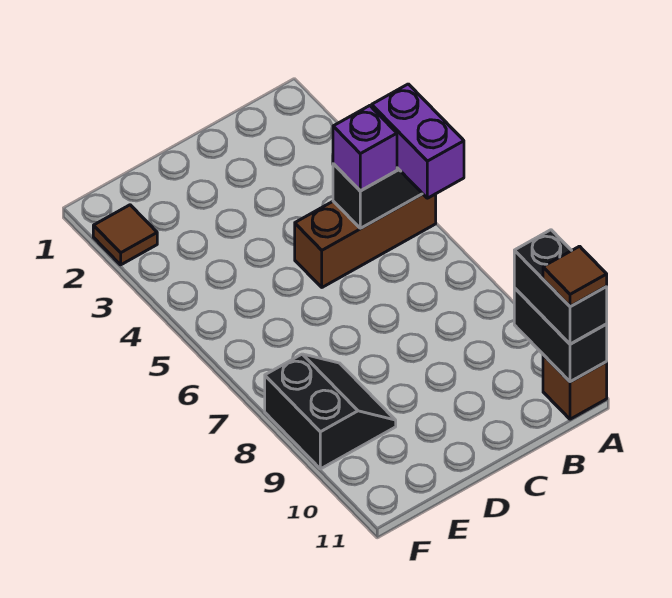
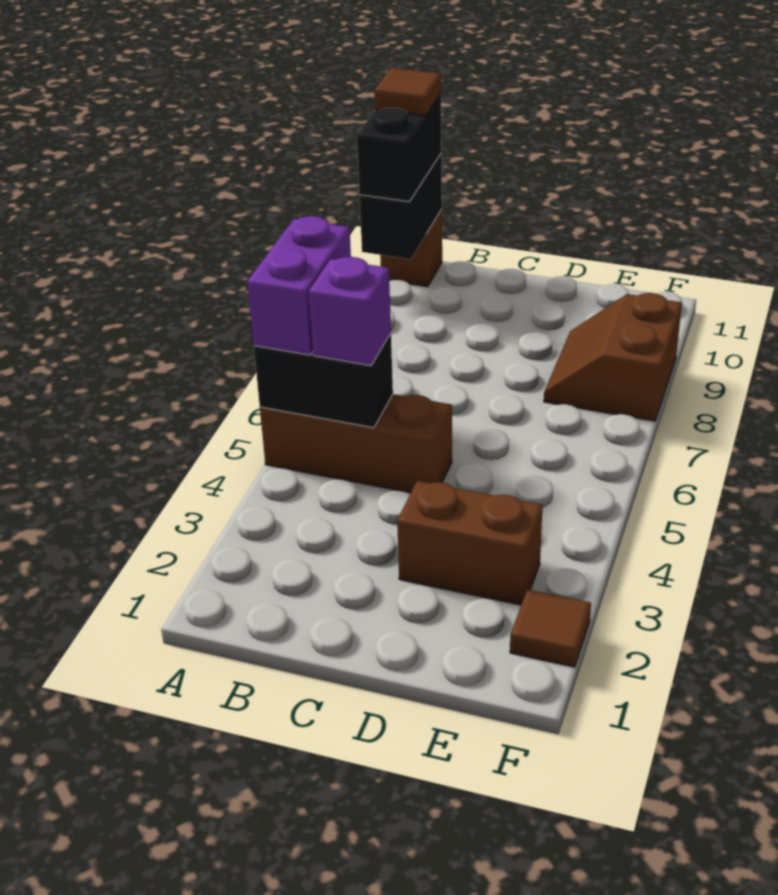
none -> brown brick D3:E3 level 1
black slope E8:F9 level 1 top F -> brown slope E8:F9 level 1 top F

